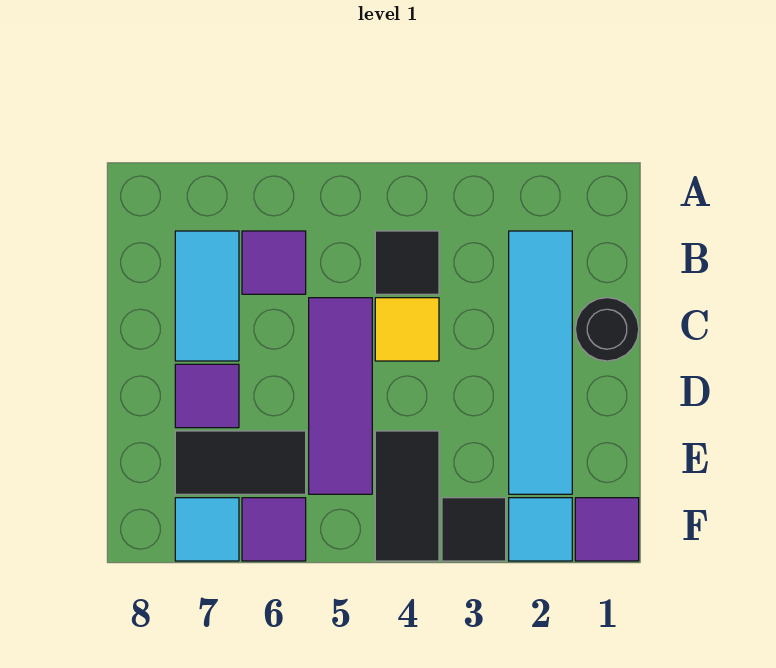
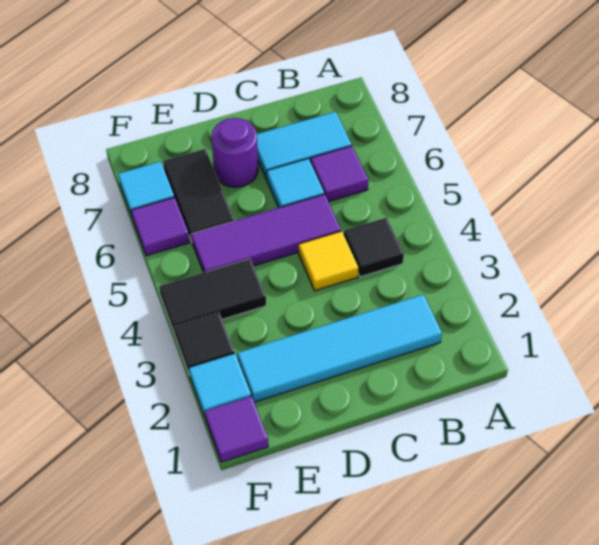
black round brick C1 level 1 -> none
none -> cyan tile C6 level 1
purple tile D7 level 1 -> purple round brick D7 level 1

